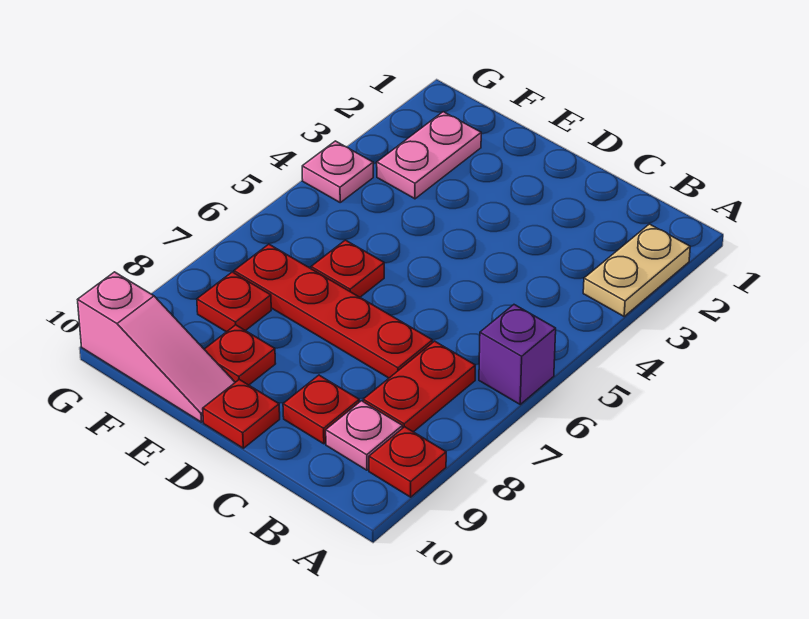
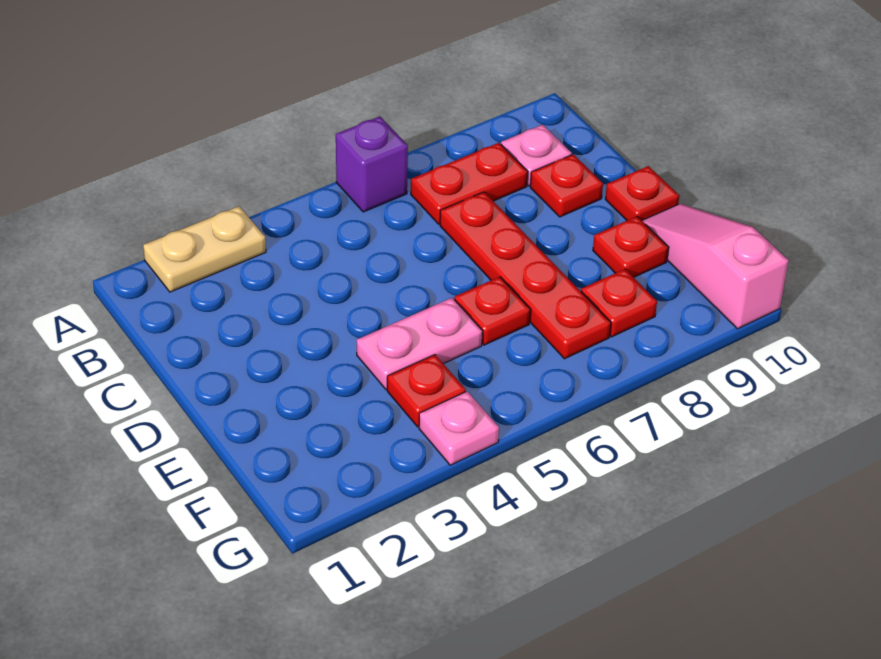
red plate A9 level 1 -> red plate F4 level 1
pink plate F2:F3 level 1 -> pink plate E4:E5 level 1

